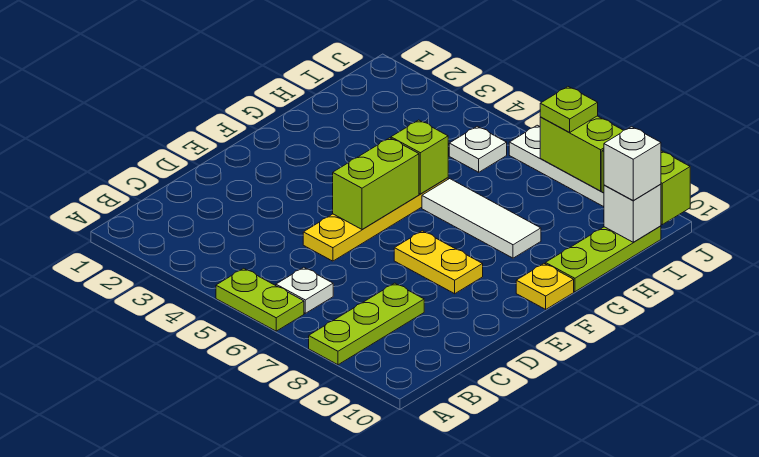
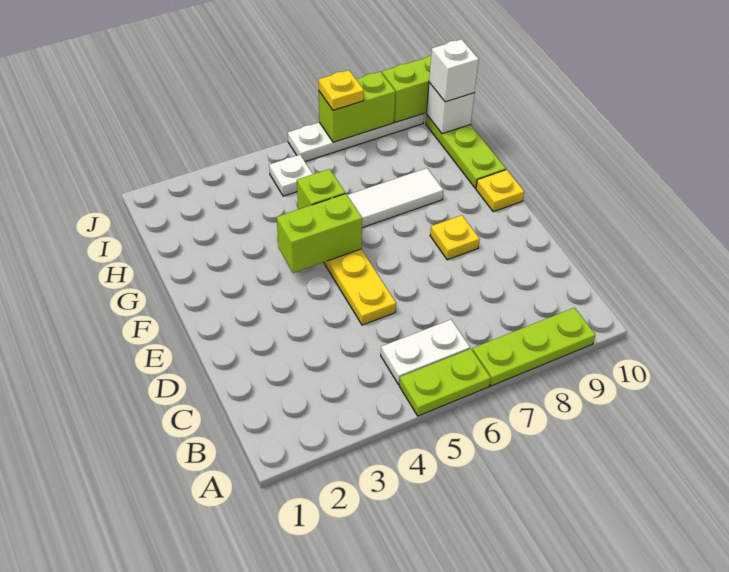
lime plate A8:C8 level 1 -> lime plate A7:A9 level 1
white plate B6 level 1 -> white plate B5:B6 level 1
lime brick E5:F5 level 2 -> lime brick F4:F5 level 2
yellow plate E7:E8 level 1 -> yellow plate E8 level 1
lime plate J7 level 3 -> yellow plate J7 level 3

